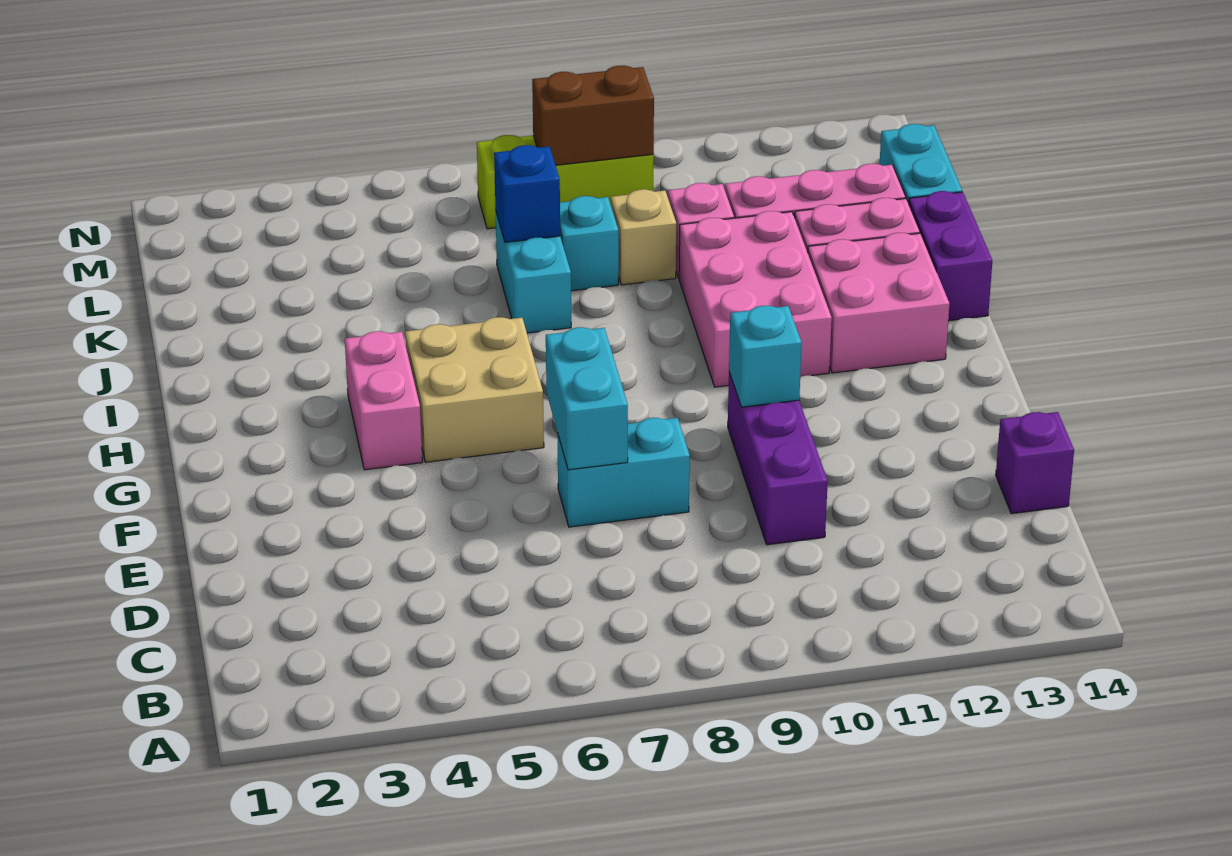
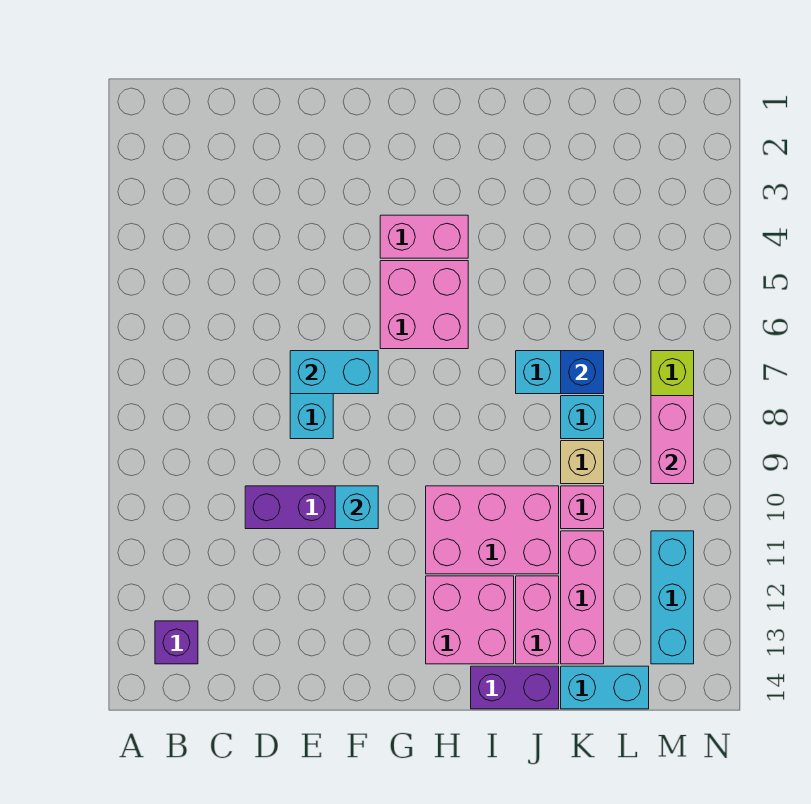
purple brick D14 level 1 -> purple brick B13 level 1
tan brick G5:H6 level 1 -> pink brick G5:H6 level 1
brown brick M8:M9 level 2 -> pink brick M8:M9 level 2
none -> cyan brick M11:M13 level 1

